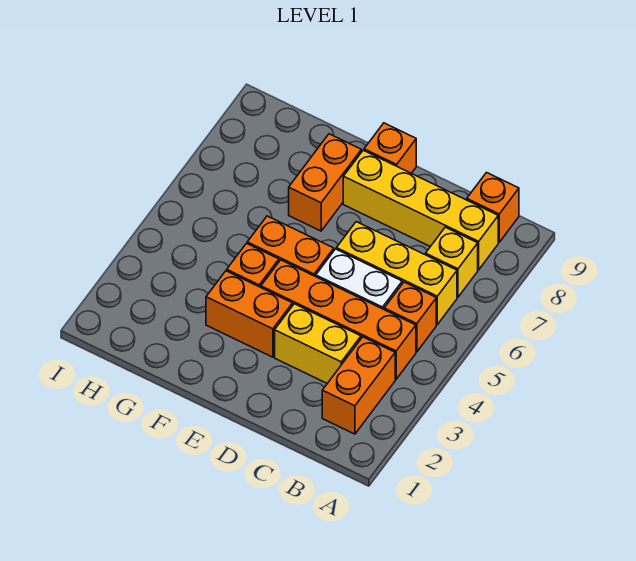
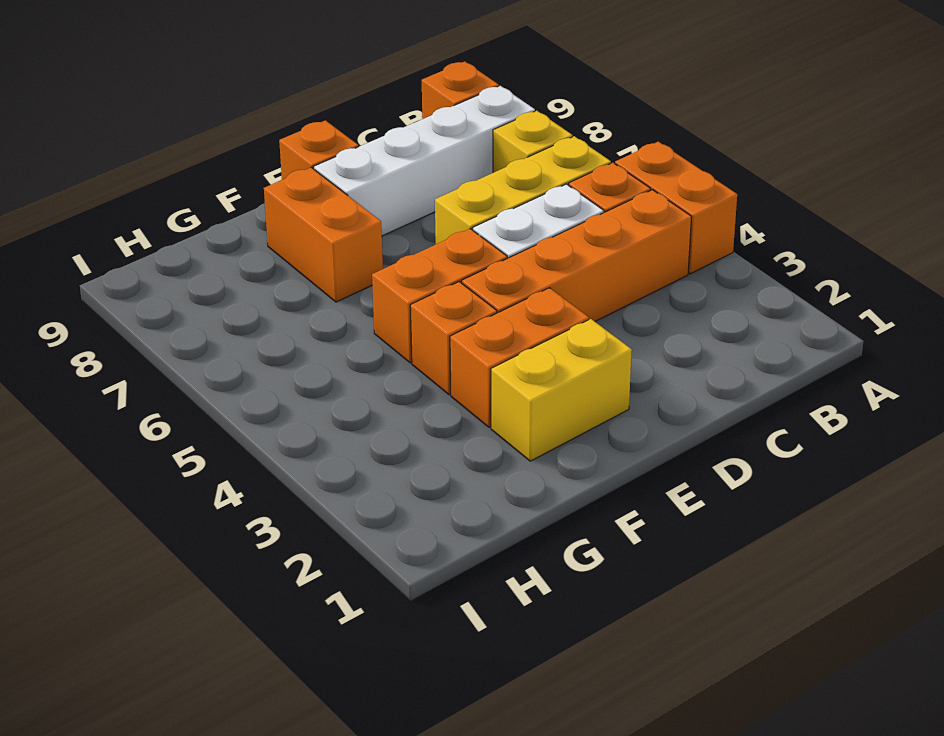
orange brick B2:B3 level 1 -> orange brick A4:A5 level 1
yellow brick B8:E8 level 1 -> white brick B8:E8 level 1
yellow brick C3:D3 level 1 -> yellow brick E2:F2 level 1

